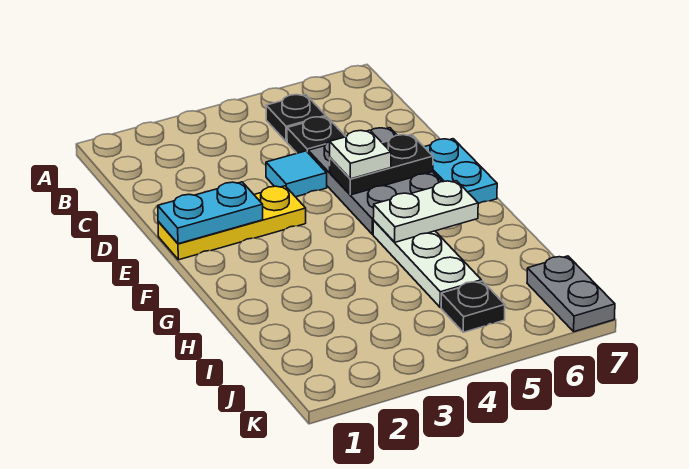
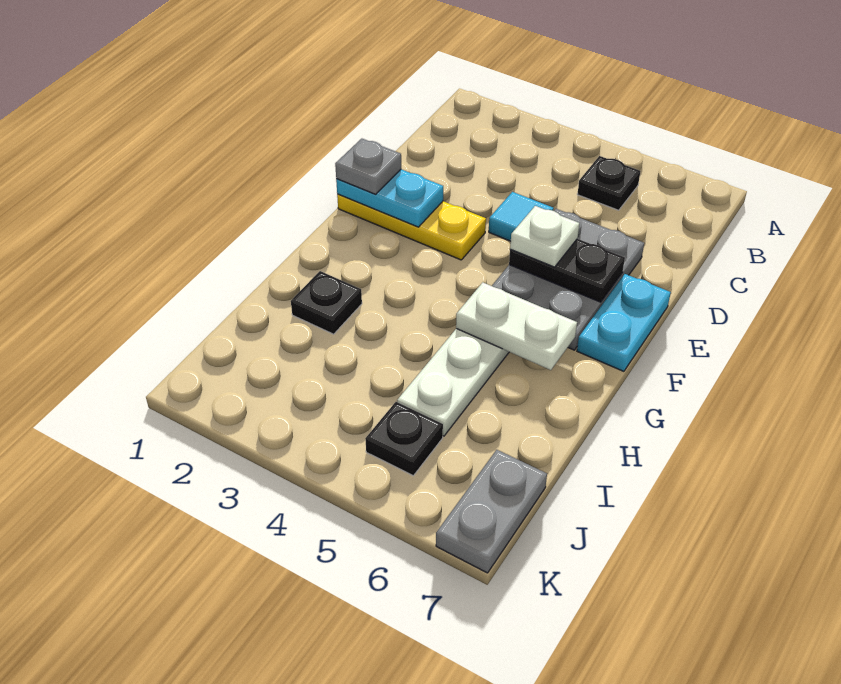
black plate C5 level 1 -> black plate H2 level 1
none -> grey plate E1 level 3

